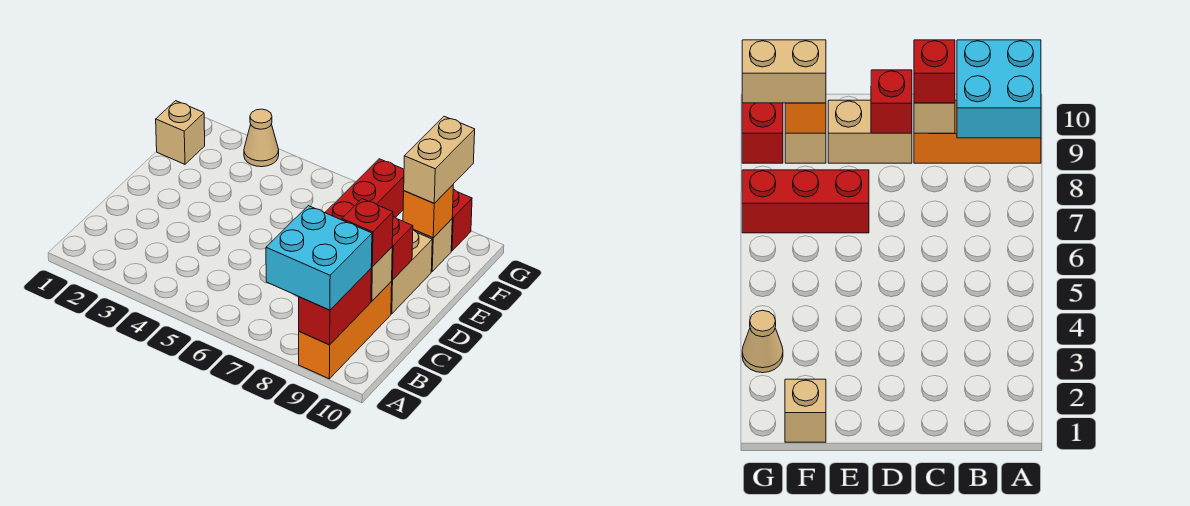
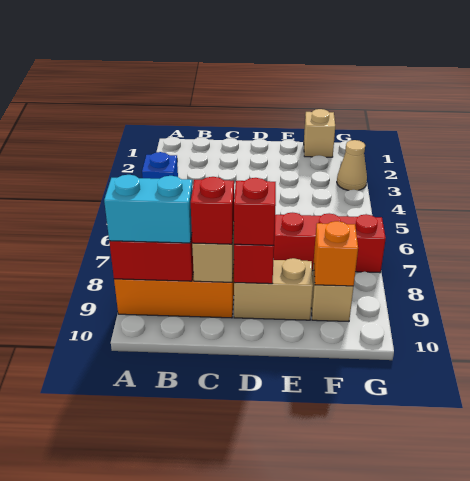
none -> blue brick A4 level 1
cyan brick A8:B9 level 3 -> cyan brick A9:B9 level 3
tan brick F9:G9 level 3 -> none
red brick G9 level 1 -> red brick D9 level 3

